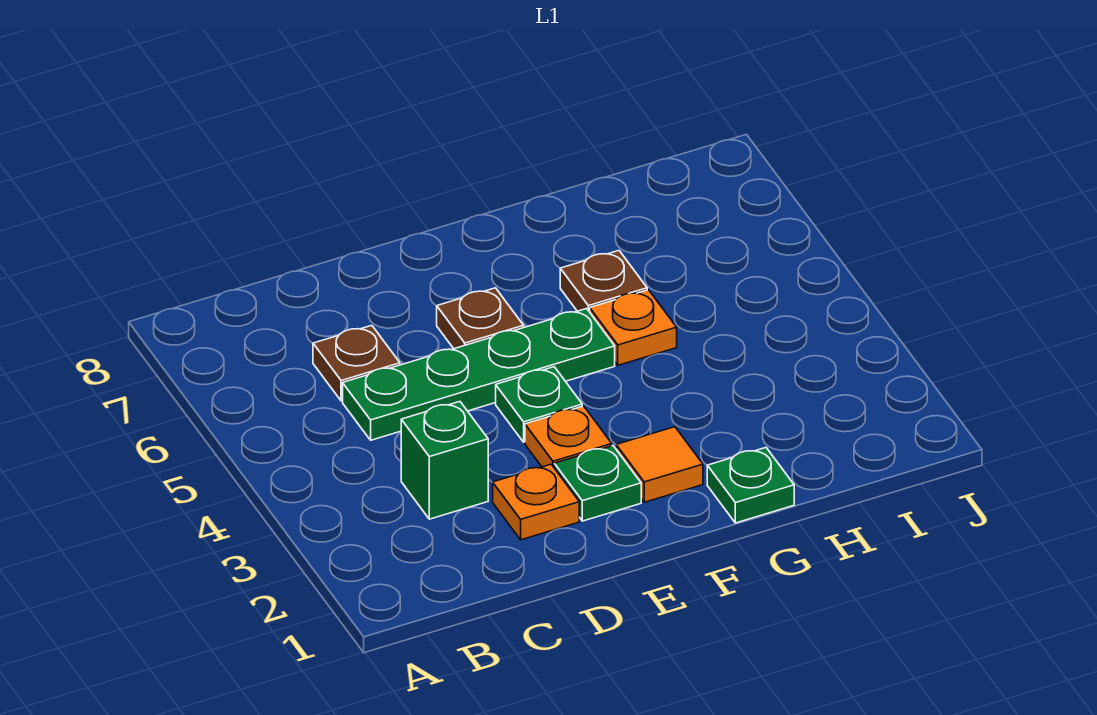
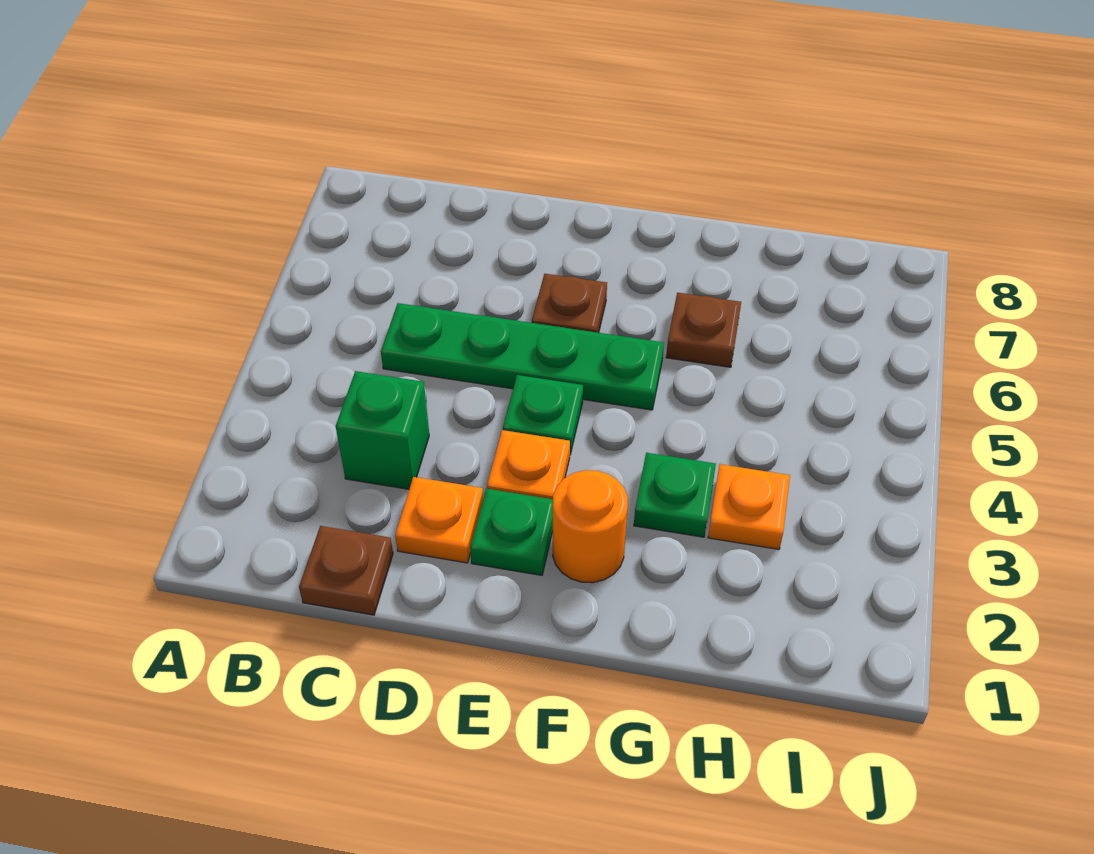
brown plate C6 level 1 -> brown plate C1 level 1
orange tile F2 level 1 -> orange round brick F2 level 1
green plate G1 level 1 -> green plate G3 level 1
orange plate G5 level 1 -> orange plate H3 level 1

